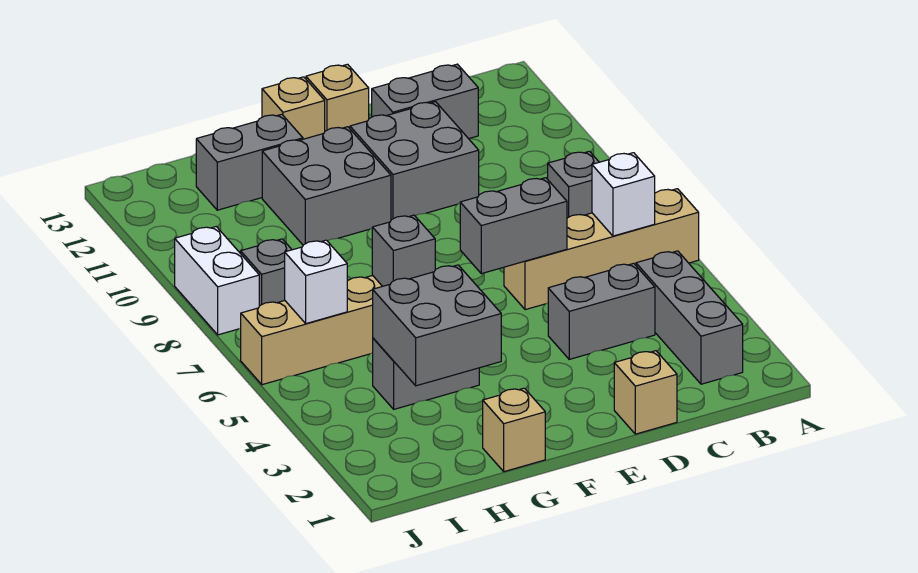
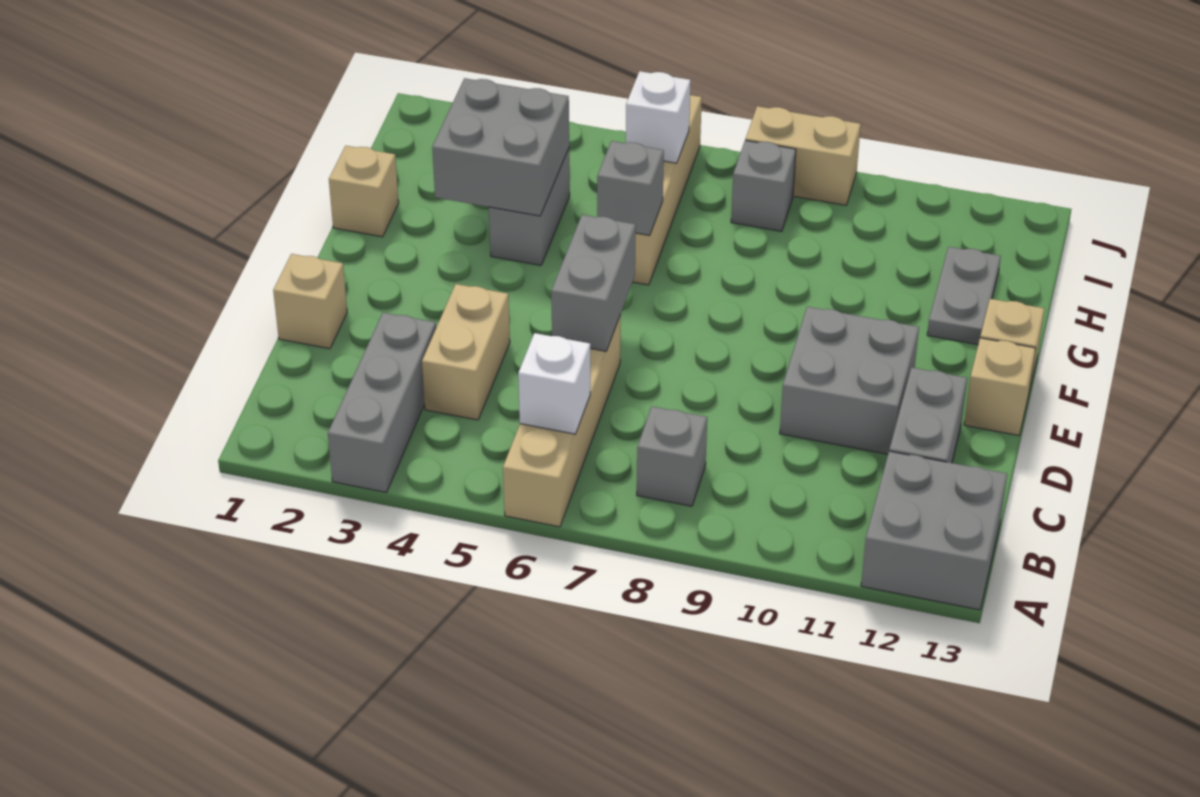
grey brick B2:B4 level 1 -> grey brick A3:C3 level 1
grey brick C4:D4 level 1 -> tan brick C4:D4 level 1
grey brick F10:G11 level 1 -> grey brick A12:B13 level 1
grey brick G12:H12 level 1 -> grey plate G12:H12 level 1
white brick J8:J9 level 1 -> tan brick J8:J9 level 1

